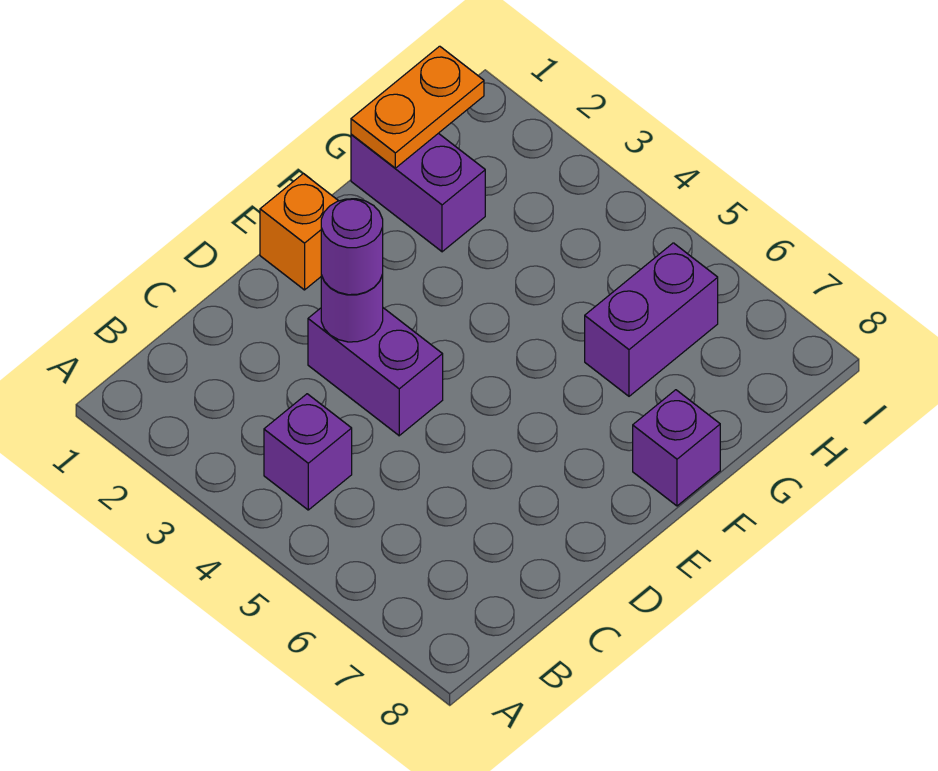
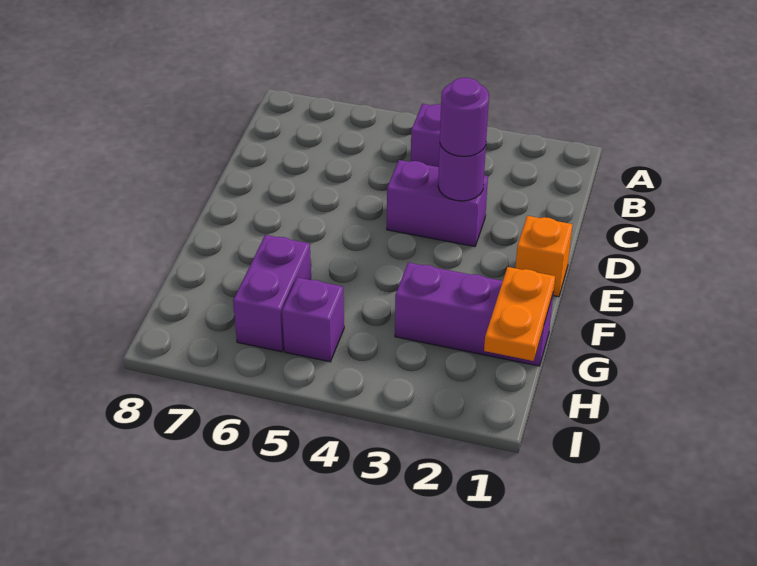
purple brick F8 level 1 -> purple brick H5 level 1
purple brick G1:G2 level 1 -> purple brick G1:G3 level 1

